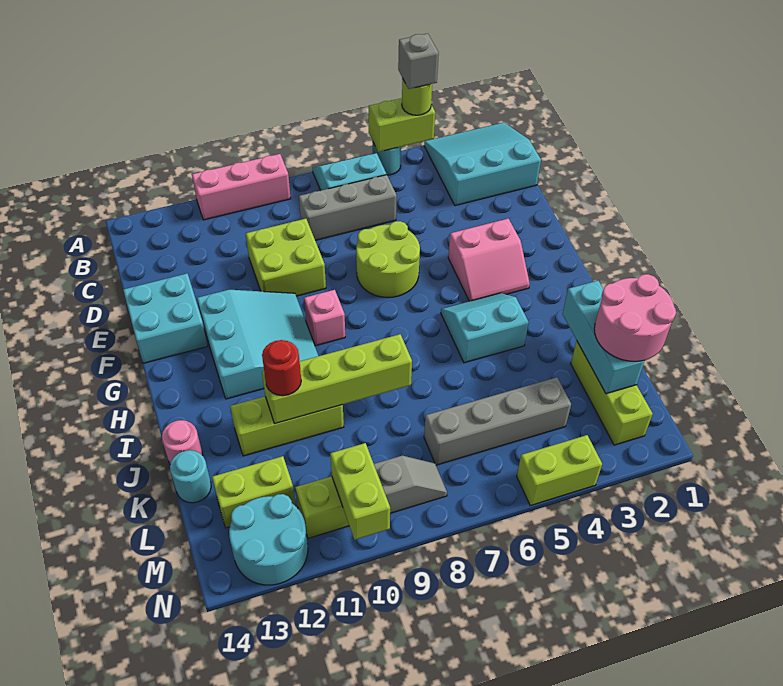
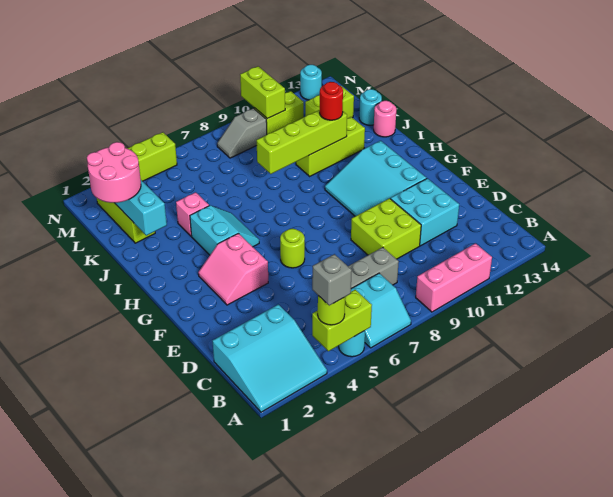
lime round brick E6:F7 level 1 -> lime round brick F6 level 1
cyan brick E13:F14 level 1 -> cyan brick D11:E12 level 1
pink slope F3:G4 level 1 top F -> pink slope F3:G4 level 1 top 4
pink brick G9 level 1 -> pink brick J4 level 1
cyan slope H4:I5 level 1 top I -> cyan slope H4:I5 level 1 top 4
grey brick L4:L7 level 1 -> none
cyan round brick M12:N13 level 1 -> cyan round brick N13 level 1

